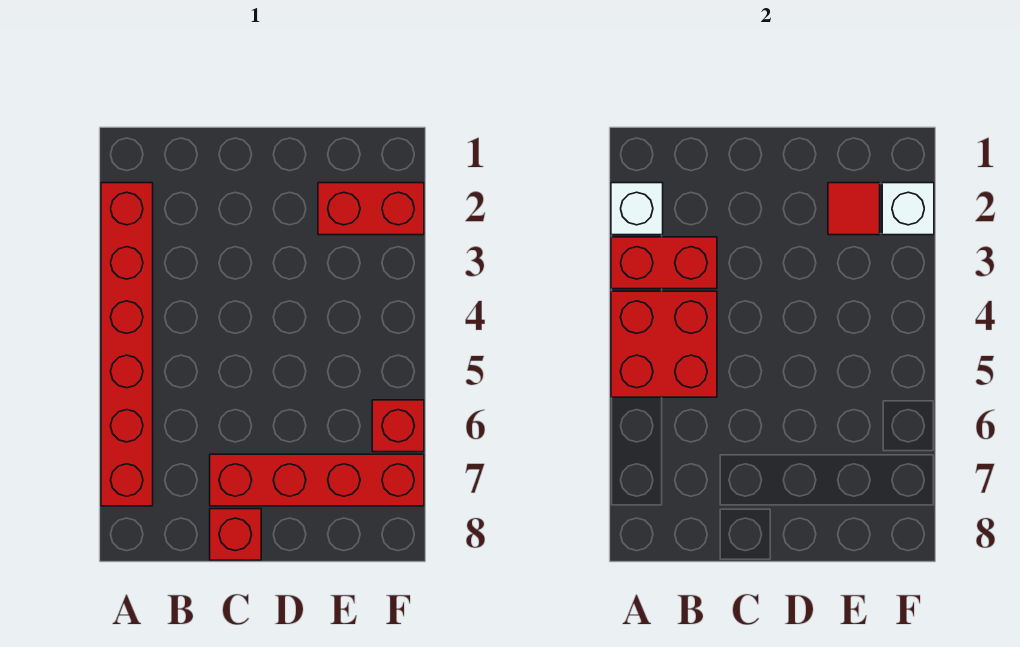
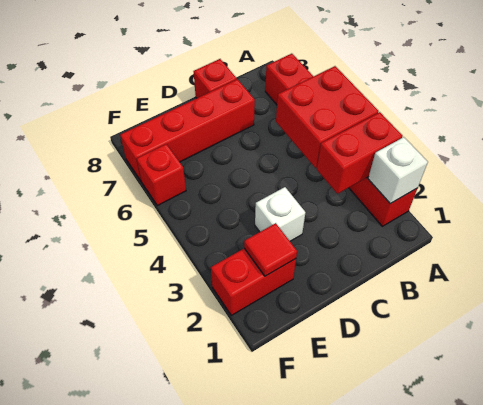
white brick F2 level 2 -> white brick D3 level 1

